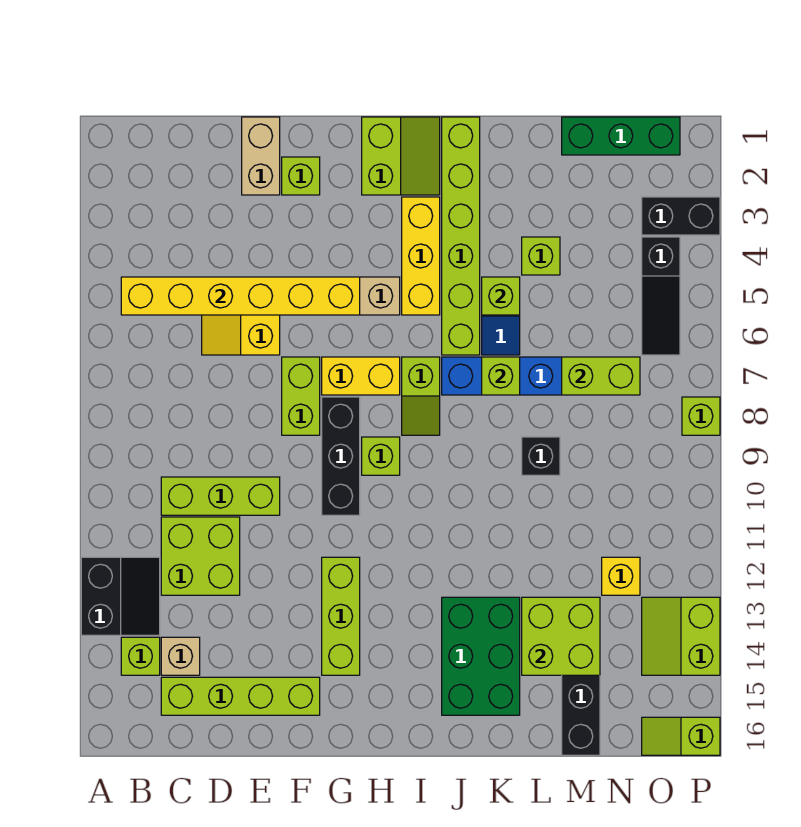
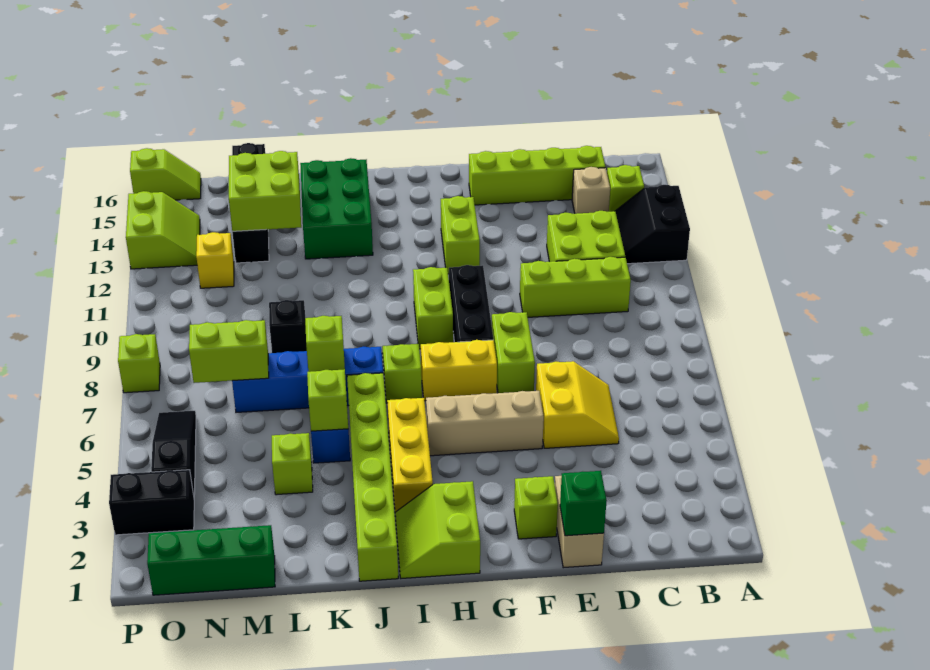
yellow brick B5:G5 level 2 -> none
none -> green brick E1 level 2
lime brick G12:G14 level 1 -> lime brick G12:G13 level 1
lime brick H9 level 1 -> lime brick H9:H10 level 1

